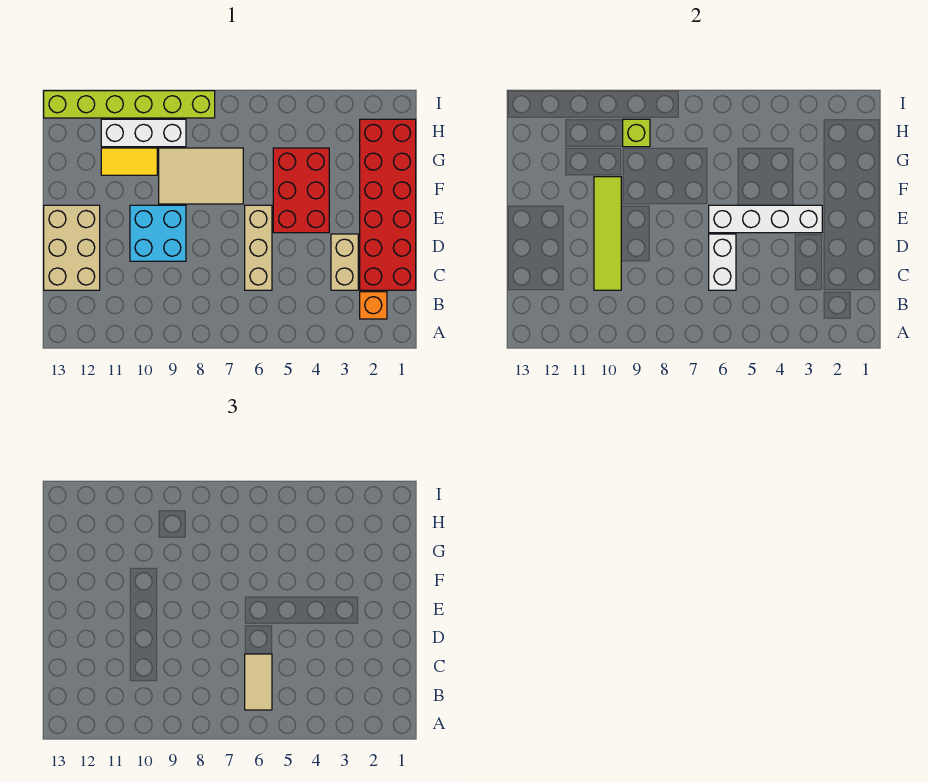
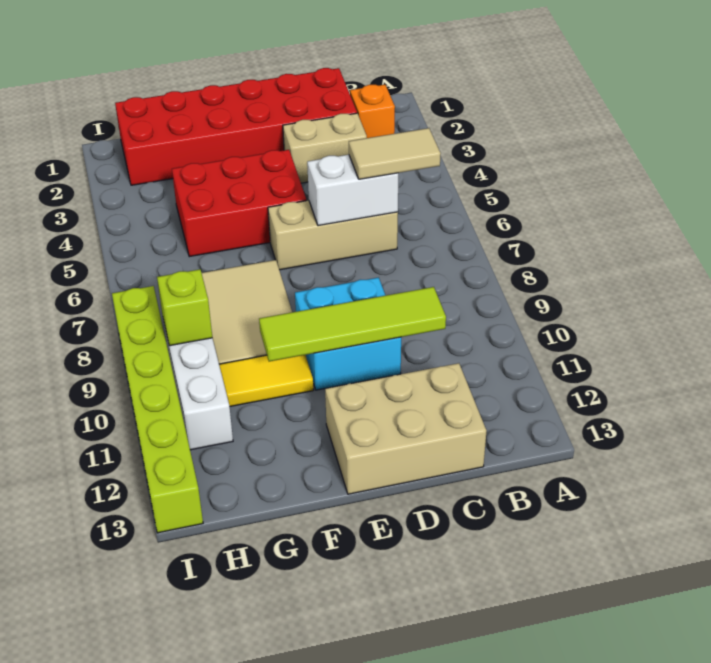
white brick E3:E6 level 2 -> none
yellow tile G10:G11 level 1 -> yellow tile F10:G10 level 1

